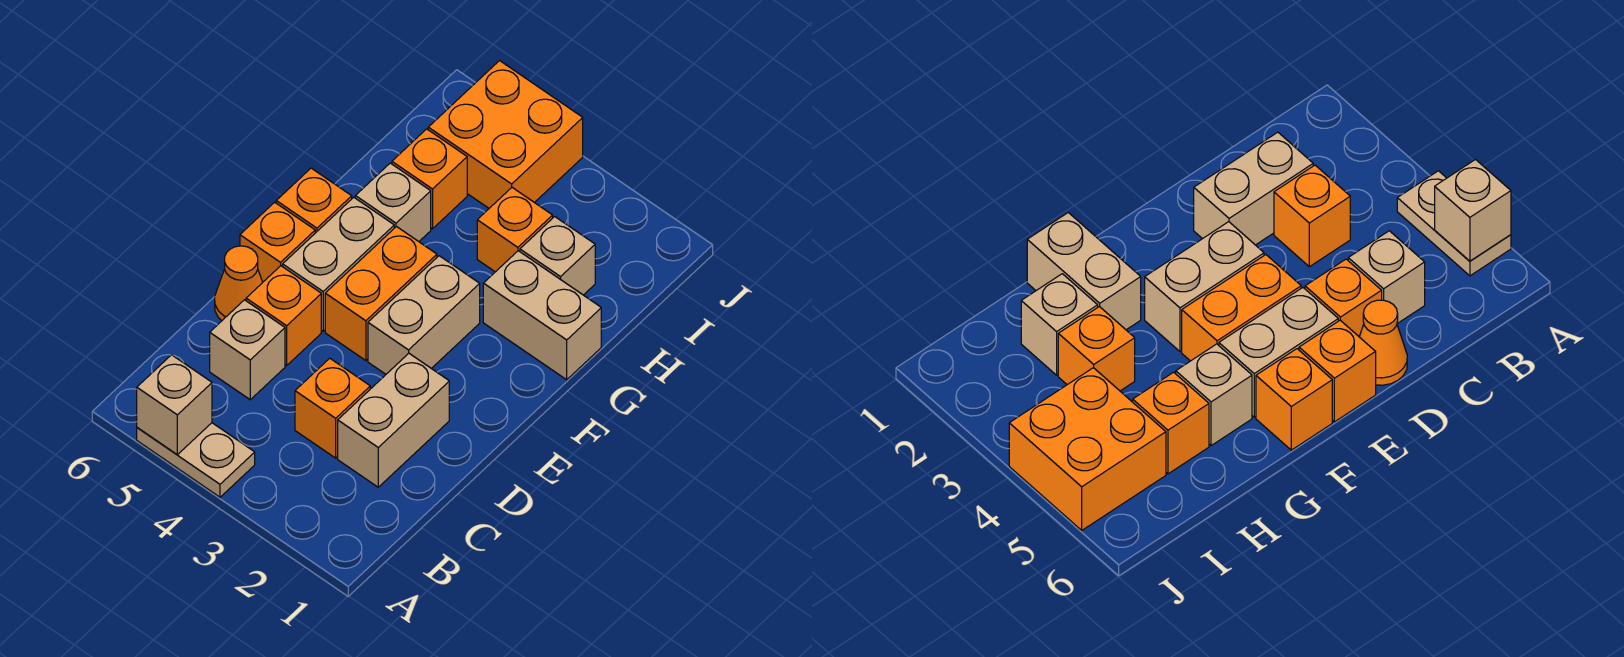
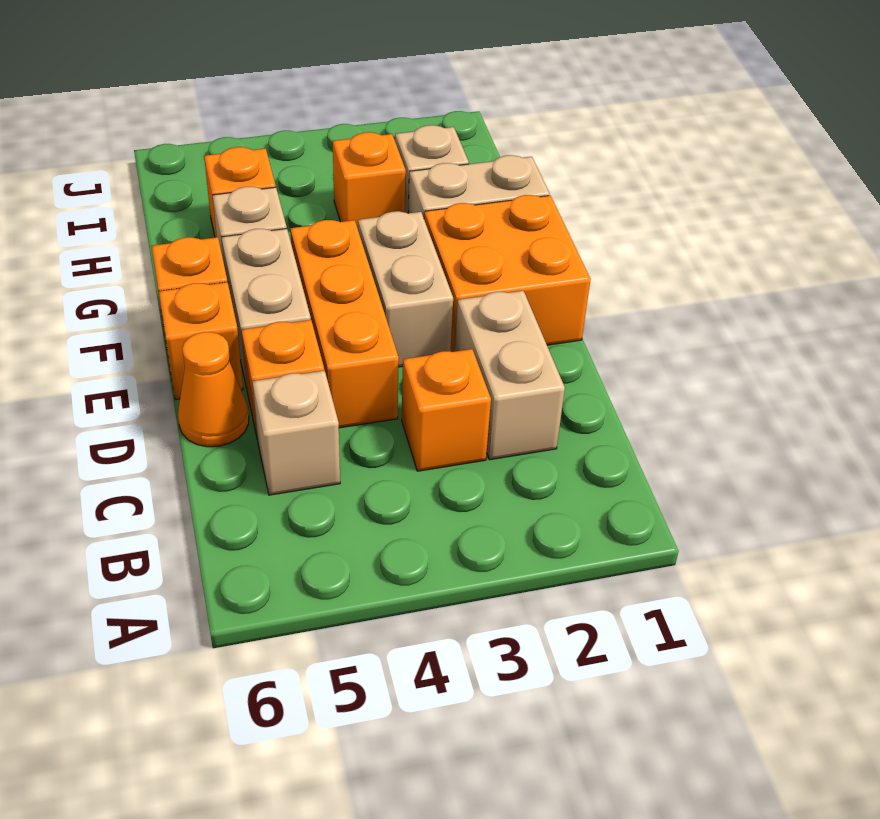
tan plate A4:A5 level 1 -> none
tan brick A5 level 2 -> none
orange brick E4:F4 level 1 -> orange brick D4:F4 level 1
orange brick I4:J5 level 1 -> orange brick E1:F2 level 1

